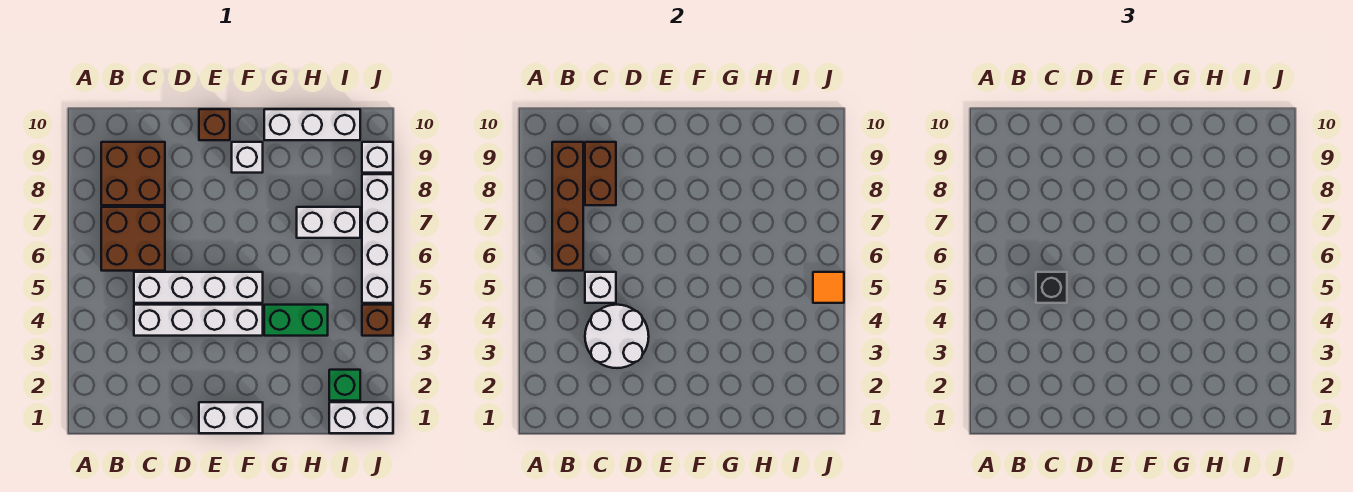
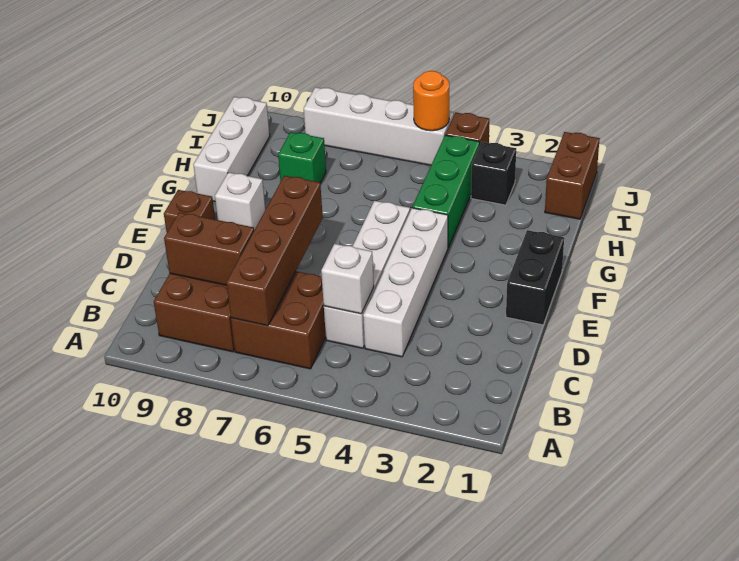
brown brick B6:B9 level 2 -> brown brick B7:E7 level 2
white round brick C3:D4 level 2 -> none
black brick C5 level 3 -> black brick I3 level 1
white brick E1:F1 level 1 -> black brick E1:F1 level 1
green brick G4:H4 level 1 -> green brick G4:I4 level 1
white brick H7:I7 level 1 -> none
white brick I1:J1 level 1 -> brown brick I1:J1 level 1
green brick I2 level 1 -> green brick H8 level 1
orange tile J5 level 2 -> orange round brick J5 level 2
white brick J9 level 1 -> none

